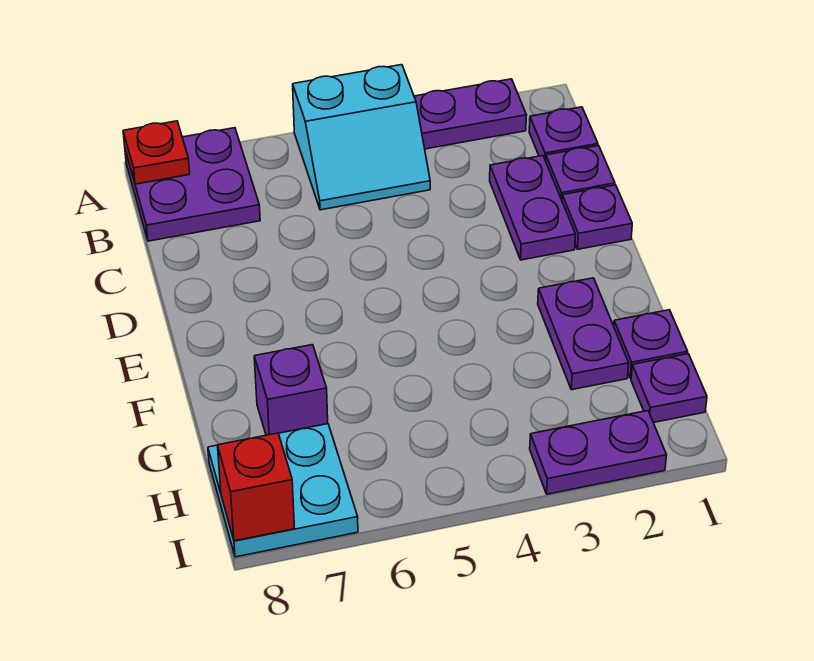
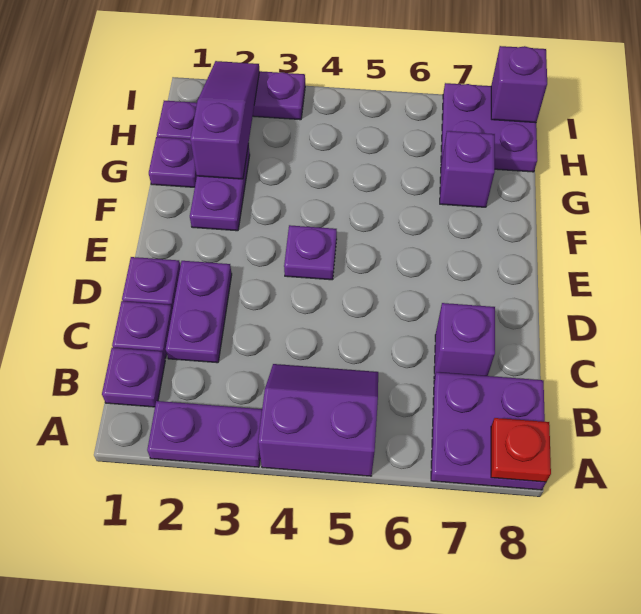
cyan slope A4:B5 level 1 top A -> purple slope A4:B5 level 1 top A
none -> purple brick C7 level 1
none -> purple plate E4 level 1
none -> purple slope G2:I2 level 2 top G
cyan plate H7:I8 level 1 -> purple plate H7:I8 level 1
red brick I8 level 2 -> purple brick I8 level 2

